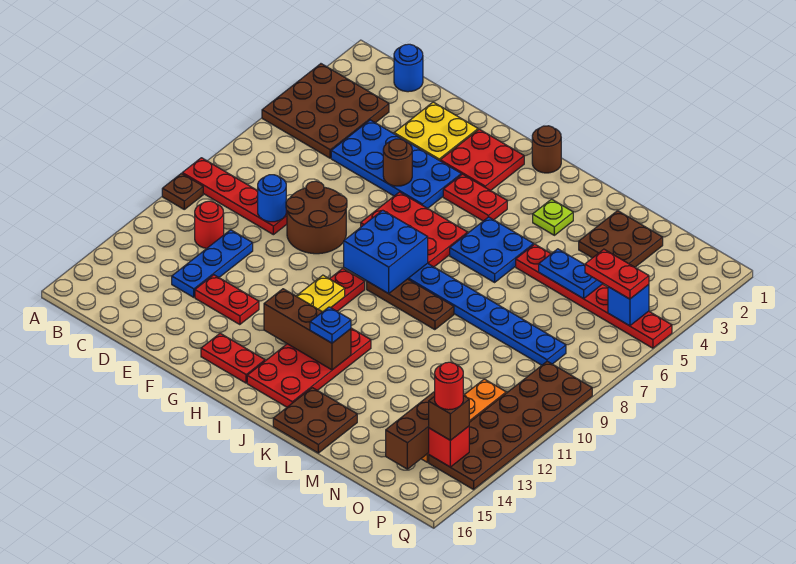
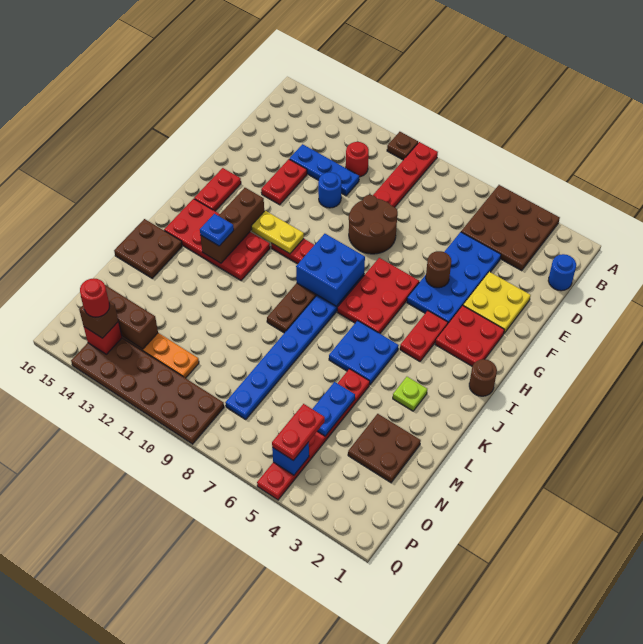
blue round brick D9 level 2 -> blue round brick E11 level 1

